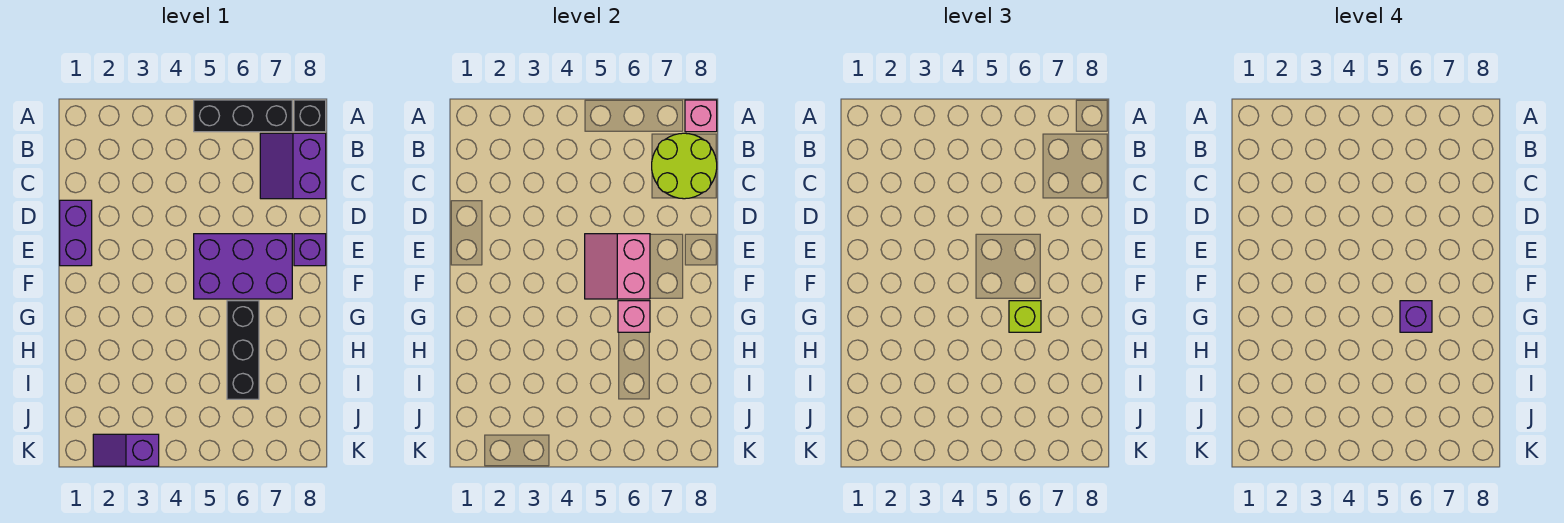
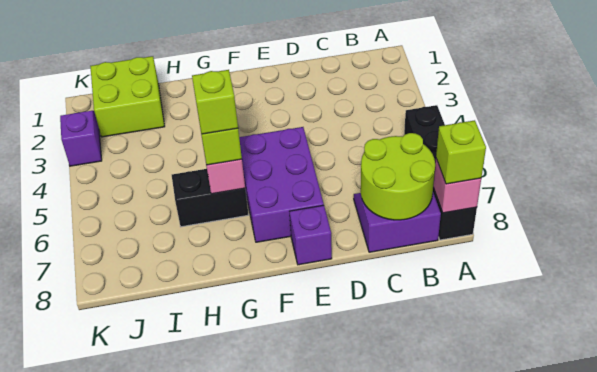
none -> lime brick A8 level 3
purple brick D1:E1 level 1 -> none
pink slope E5:F6 level 2 top 6 -> none
black brick G6:I6 level 1 -> black brick G6:H6 level 1
purple brick G6 level 4 -> lime brick G6 level 4
none -> lime brick I1:J2 level 1

